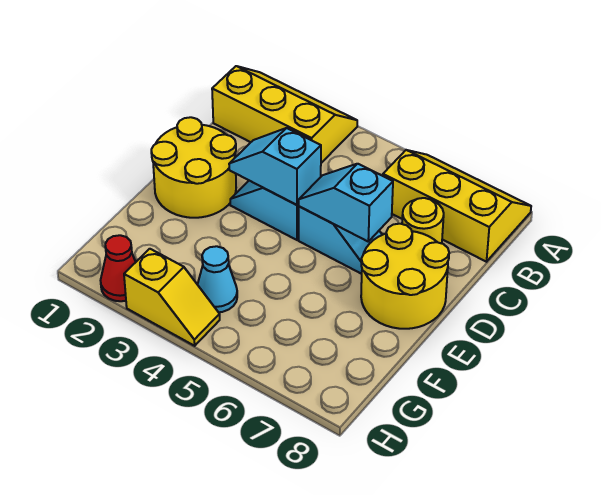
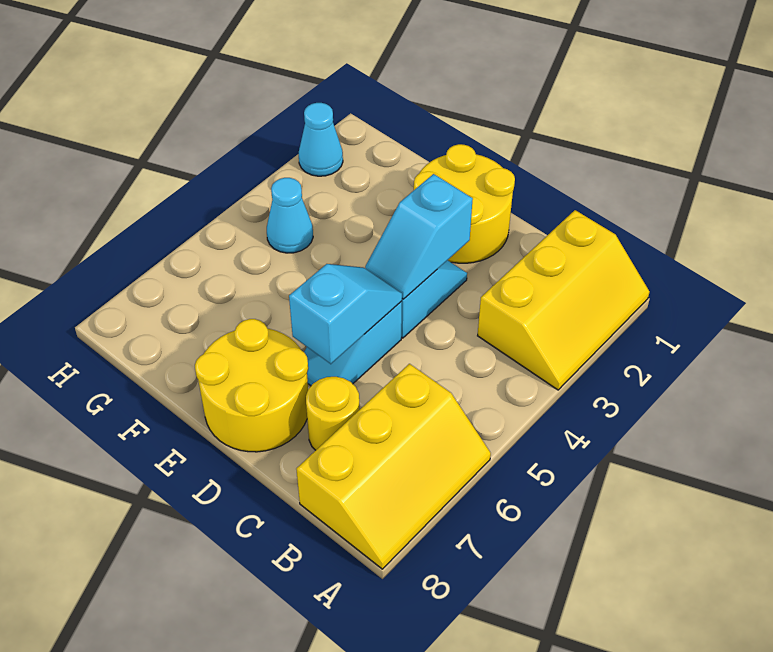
cyan slope D3:D4 level 2 top 4 -> cyan slope D3:D4 level 2 top 3
red cone H2 level 1 -> cyan cone H2 level 1
yellow slope H3:H4 level 1 top 3 -> none

